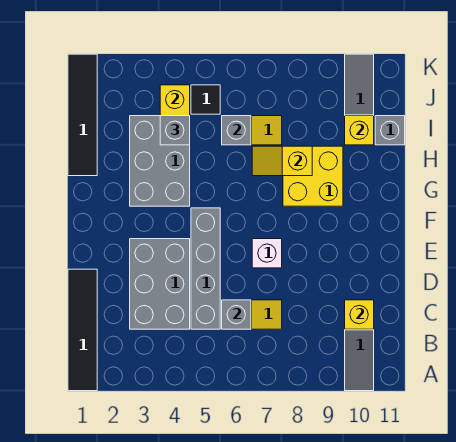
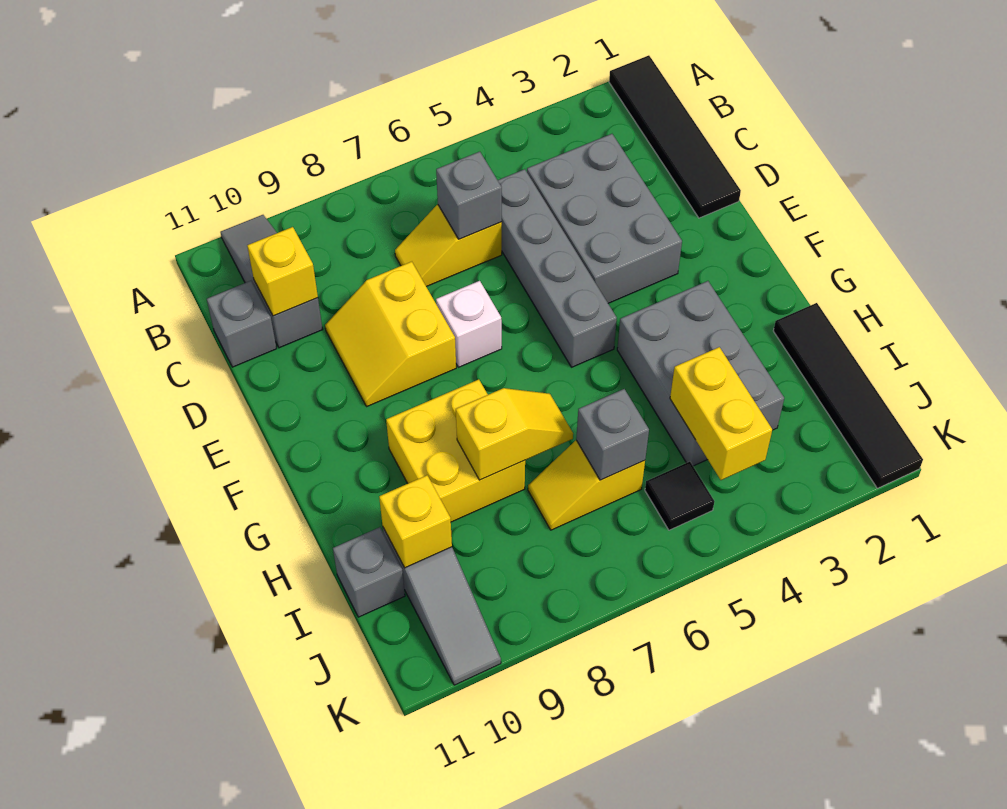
none -> yellow slope D8:E9 level 1 top 8
grey brick I4 level 3 -> grey brick C11 level 1

